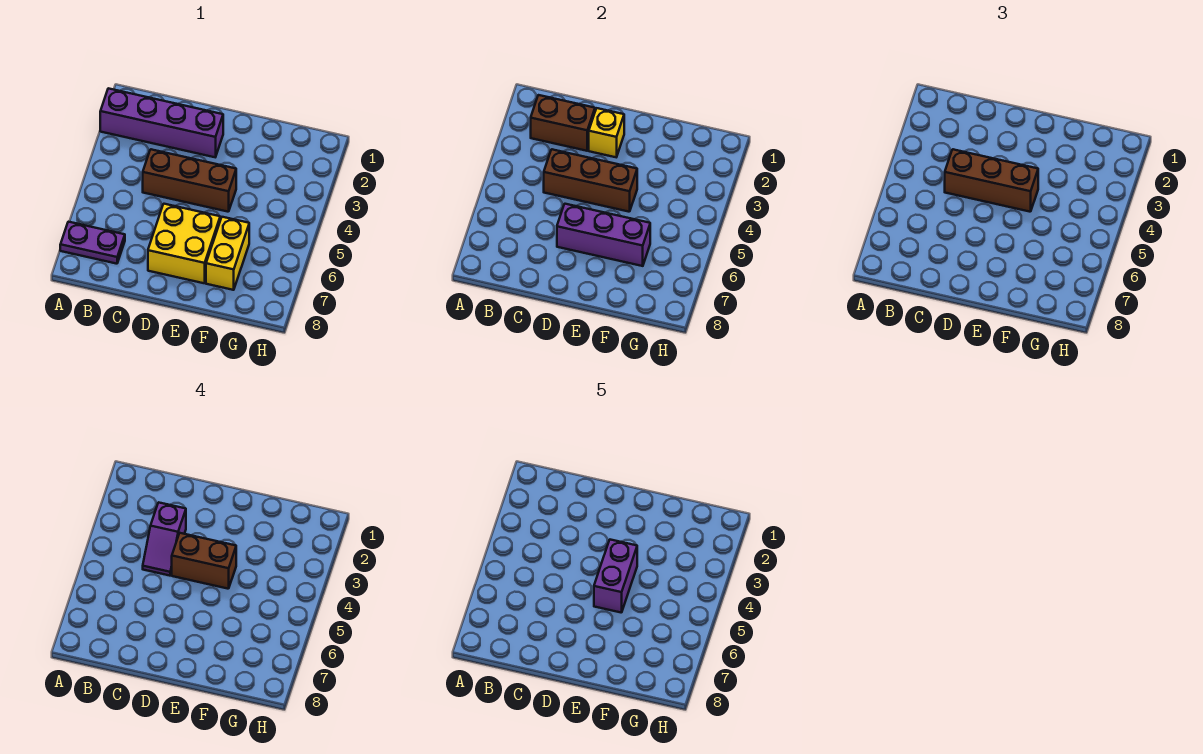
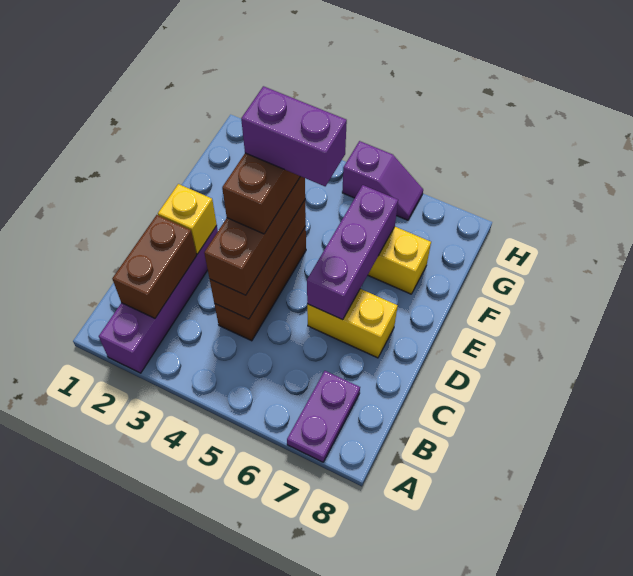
purple slope C3:C4 level 4 top 3 -> purple slope H5:H6 level 1 top 5
yellow brick D6:E7 level 1 -> yellow brick D6:D7 level 1

